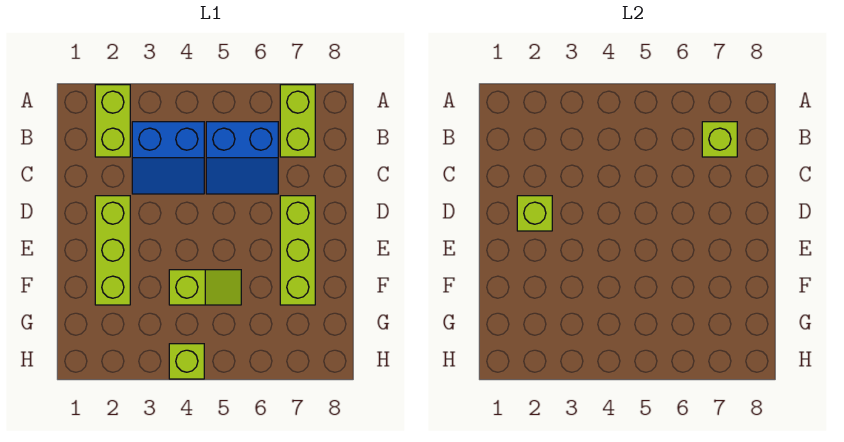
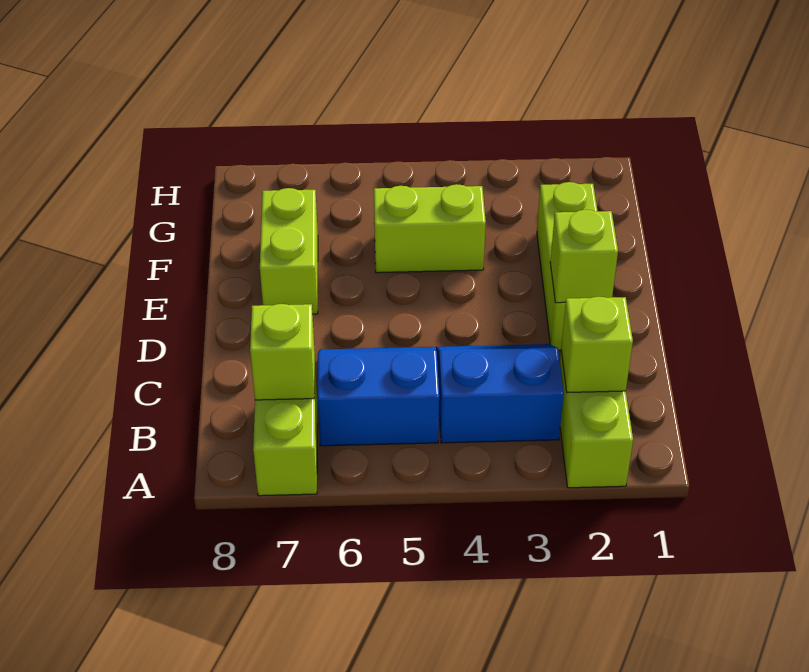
lime brick D7:F7 level 1 -> lime brick E7:F7 level 1
lime slope F4:F5 level 1 top 4 -> lime brick F4:F5 level 1
lime brick H4 level 1 -> lime brick B2 level 2

